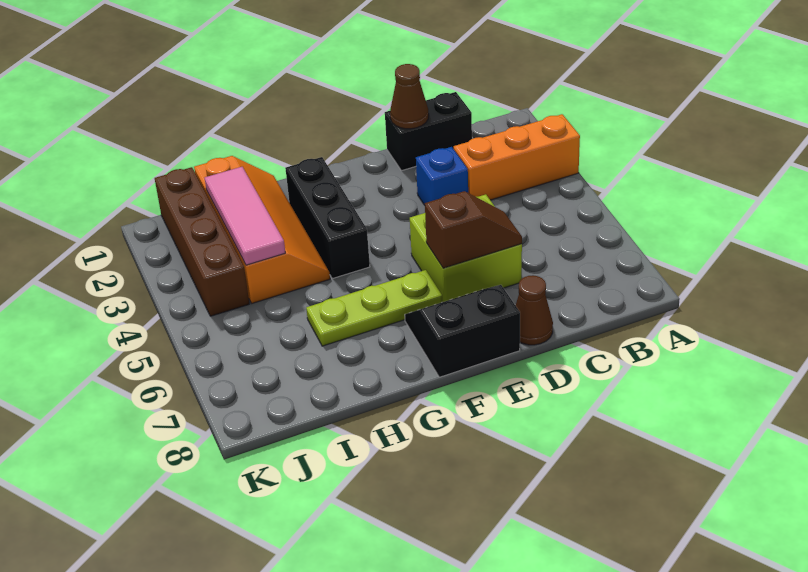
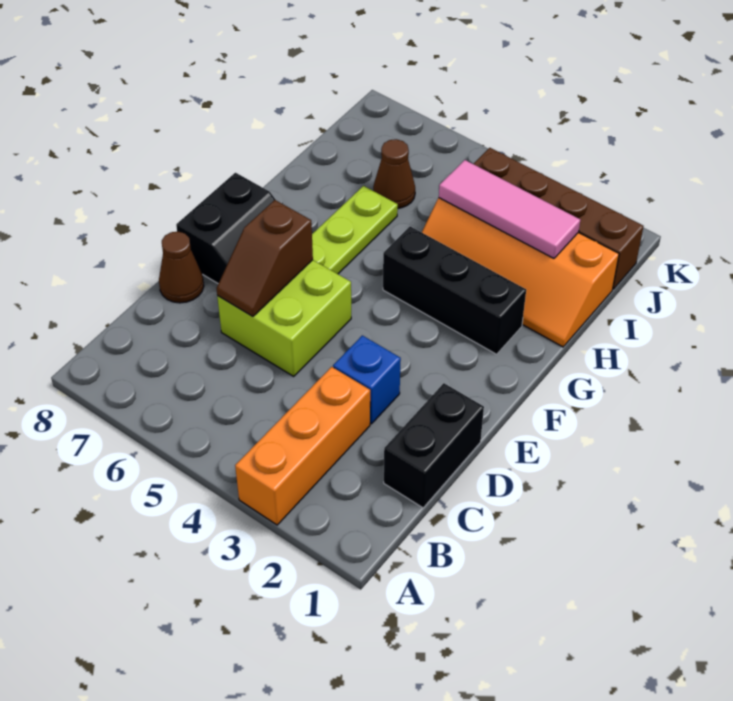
brown cone D1 level 2 -> brown cone I6 level 1

